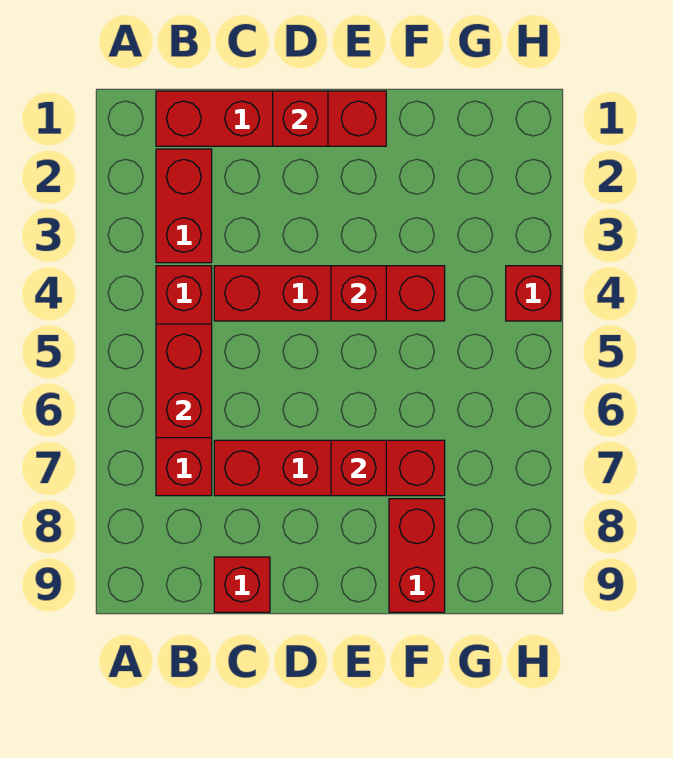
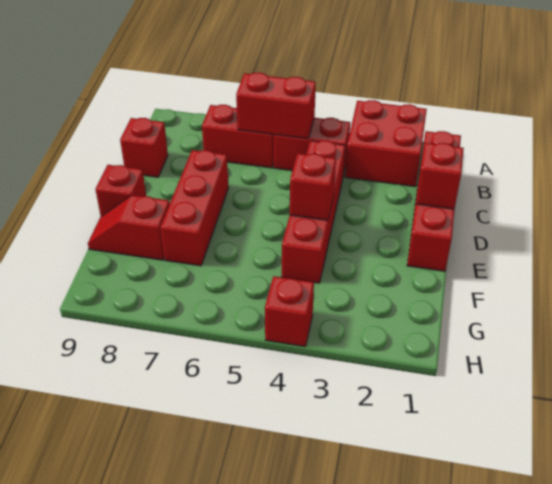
red brick B2:B3 level 1 -> red brick A2:B3 level 1
red brick C7:F7 level 1 -> red brick D7:F7 level 1
red brick E7 level 2 -> red brick E9 level 1
red brick F8:F9 level 1 -> red slope F8:F9 level 1 top 8

